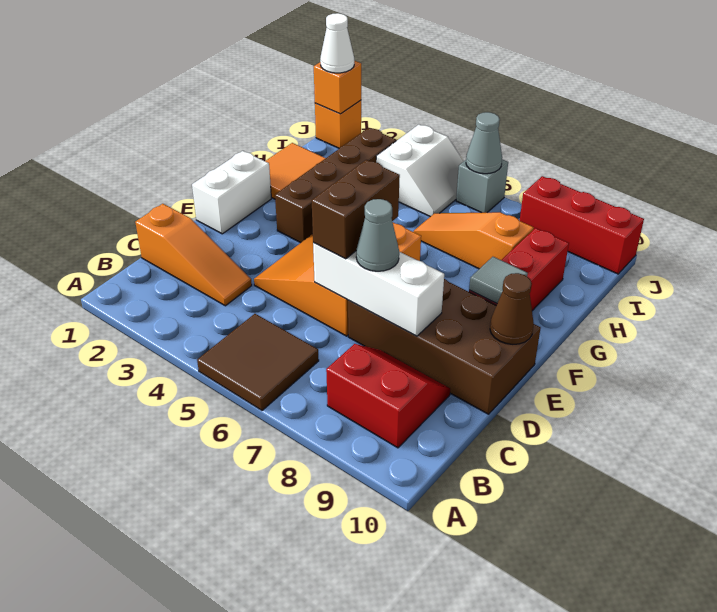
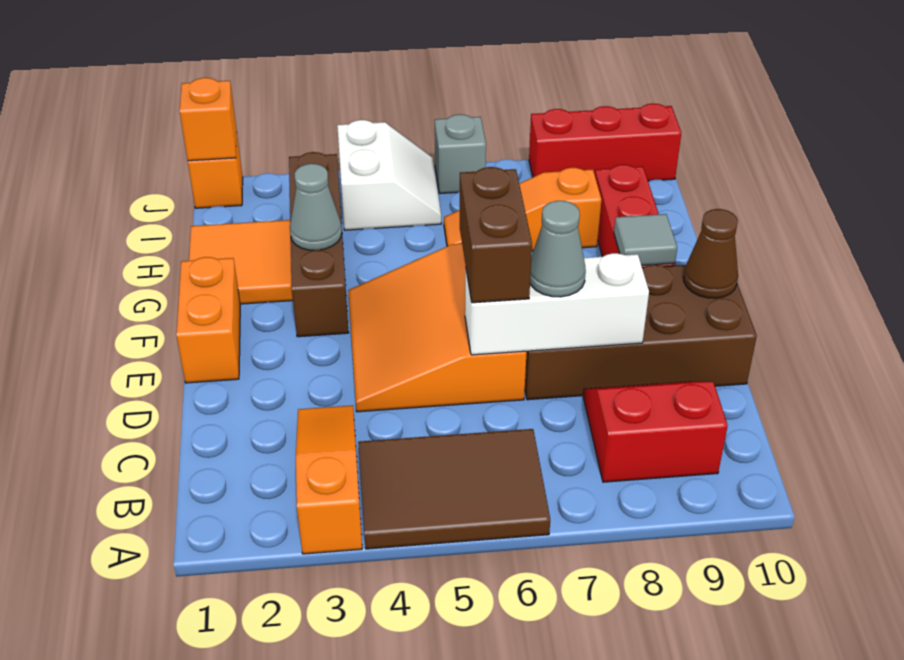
brown tile A5:B6 level 1 -> brown tile A4:B6 level 1
orange slope C1:C3 level 1 top 1 -> orange slope A3:C3 level 1 top A
white brick E1:F1 level 1 -> orange brick E1:F1 level 1
white cone J1 level 3 -> none
grey cone J6 level 2 -> grey cone G3 level 2

